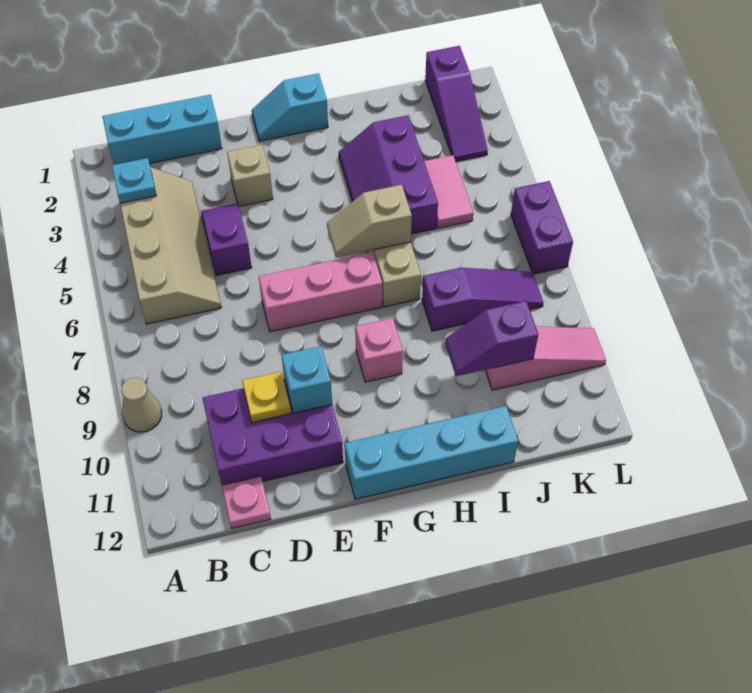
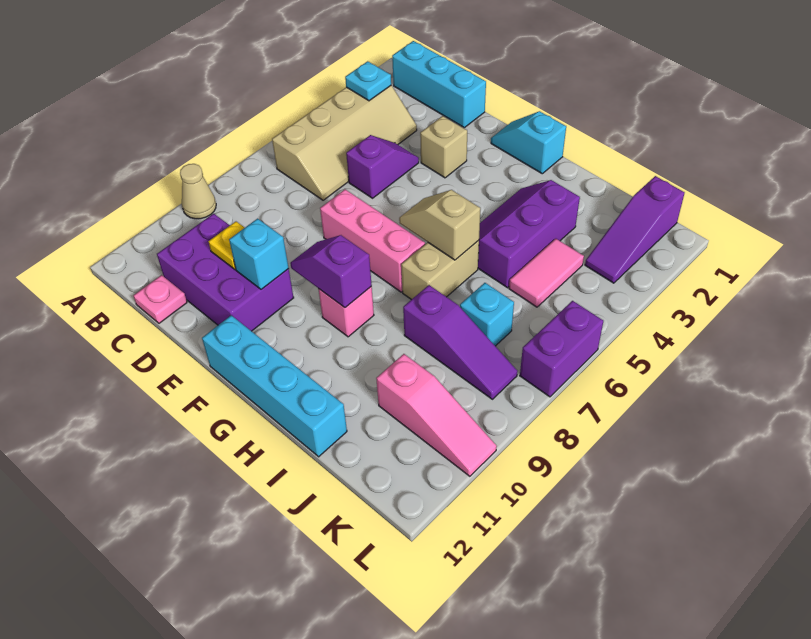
purple slope I10:J10 level 2 top J -> purple slope F9:G9 level 2 top G
none -> cyan brick J7 level 1

